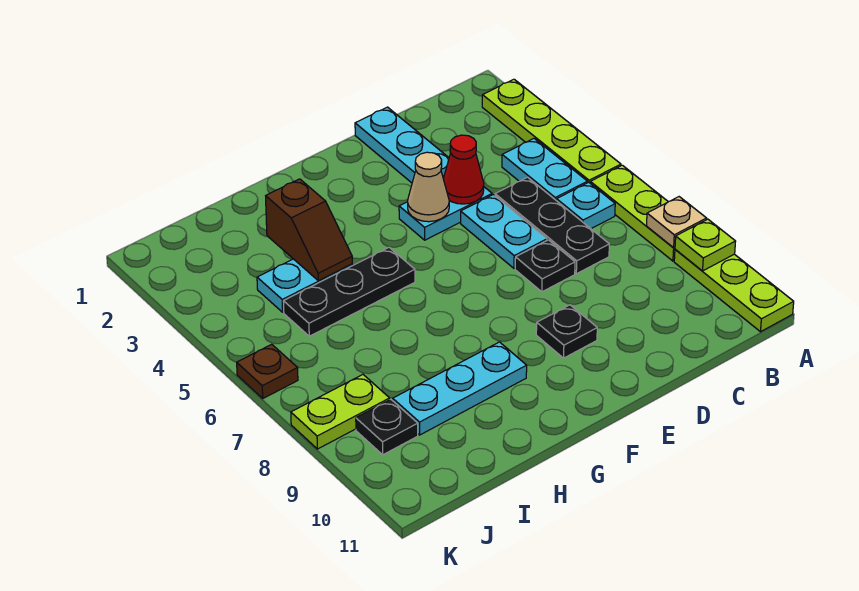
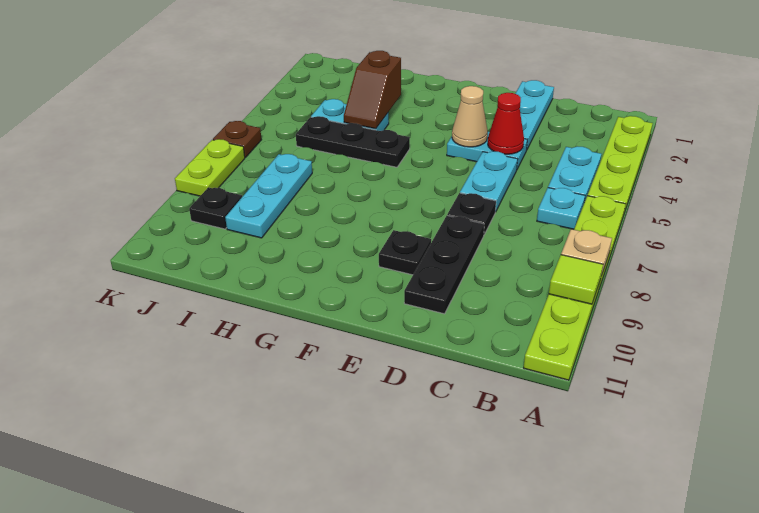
lime plate A9 level 2 -> lime tile A9 level 2
black plate C5:C7 level 1 -> black plate D8:D10 level 1
cyan plate G9:I9 level 1 -> cyan plate I7:I9 level 1
lime plate J8:K8 level 1 -> lime plate K7:K8 level 1

